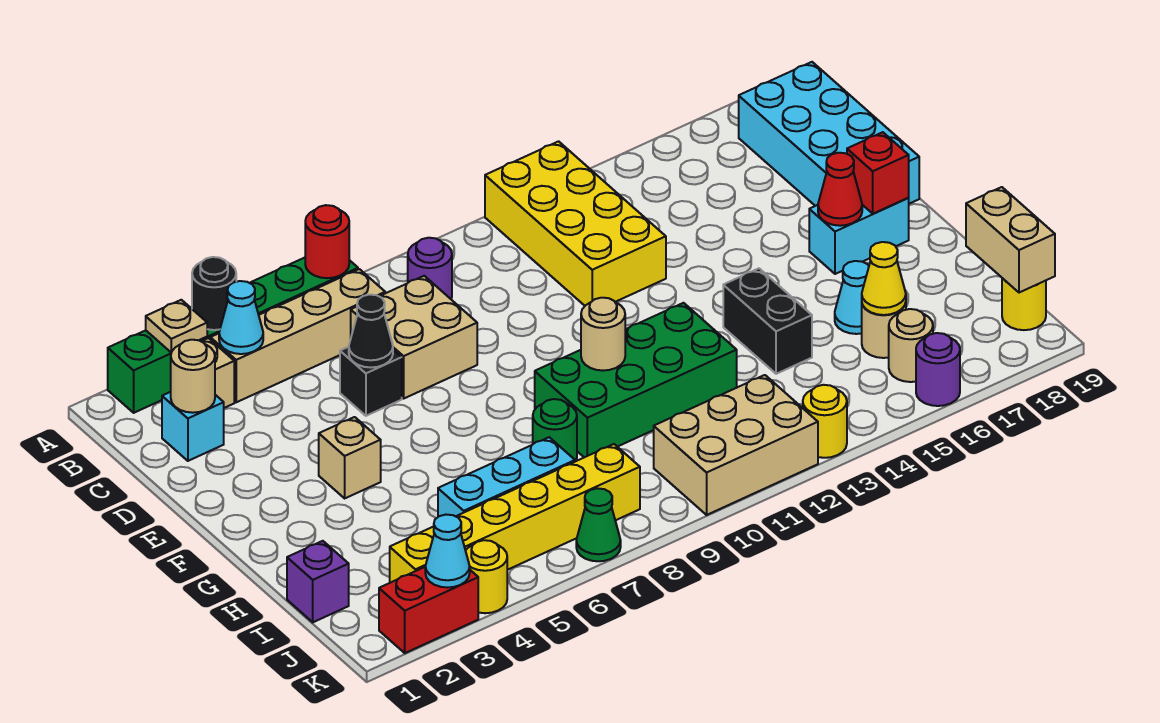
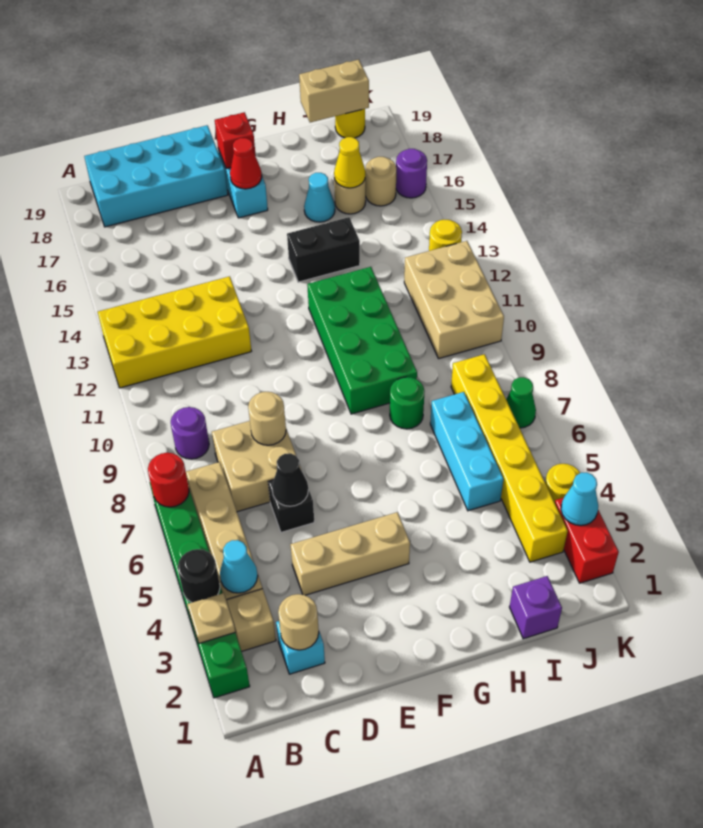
tan brick F4 level 1 -> tan brick D4:F4 level 1
tan round brick G10 level 2 -> tan round brick D8 level 2

